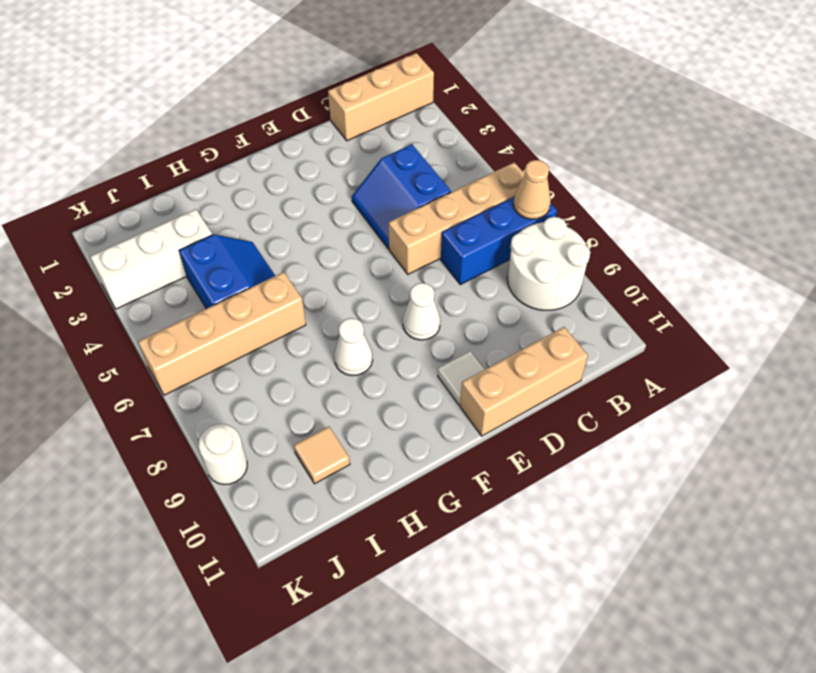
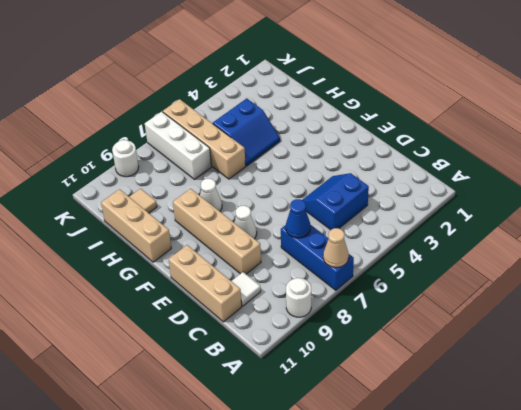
tan brick A1:C1 level 1 -> tan brick G11:I11 level 1
tan brick A6:D6 level 1 -> tan brick D9:G9 level 1
white round brick A8:B9 level 1 -> white round brick A9 level 1
none -> blue cone C7 level 2
white tile E10 level 1 -> white tile C10 level 1
white brick I3:K3 level 1 -> white brick I7:K7 level 1

